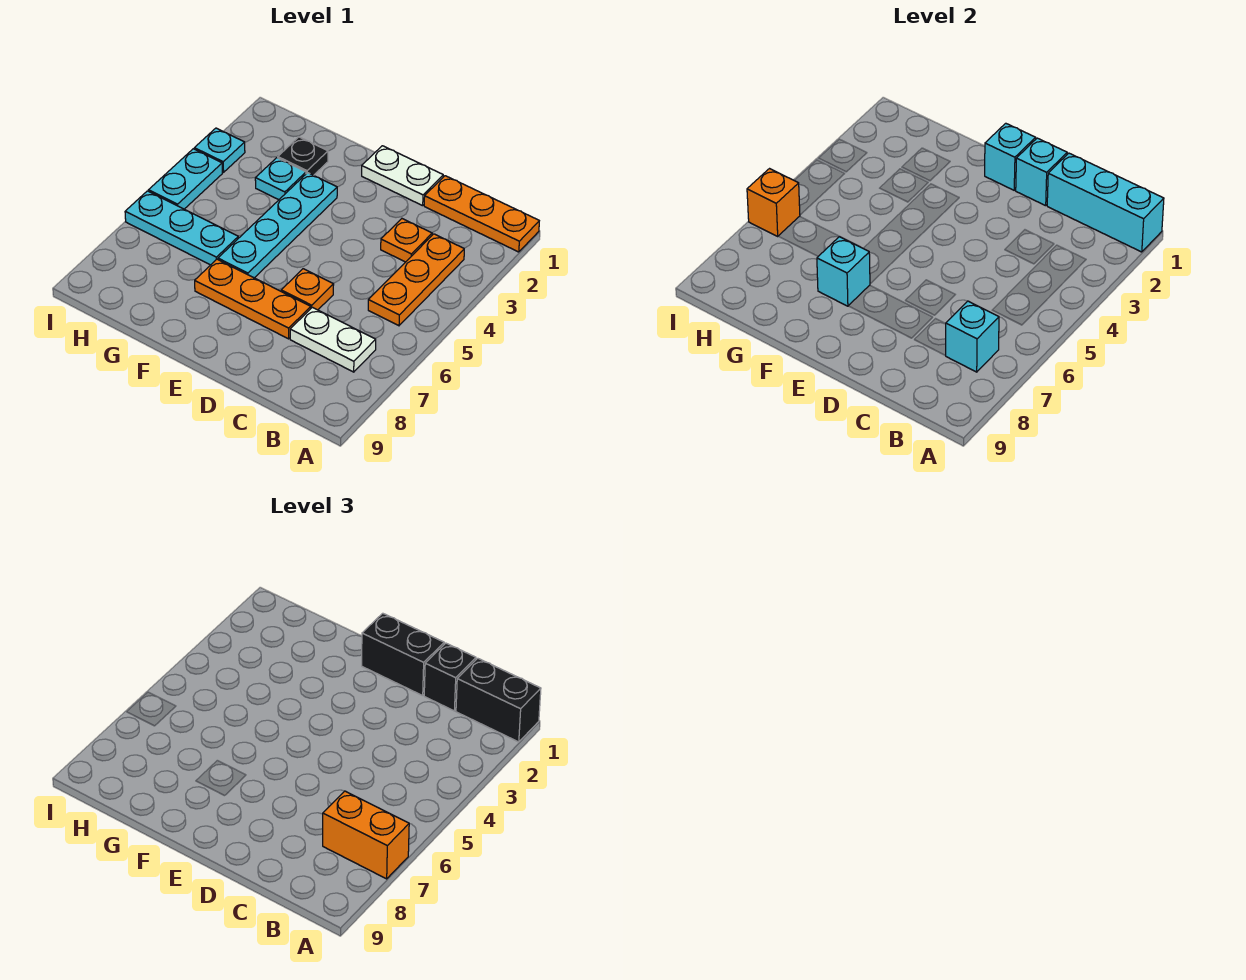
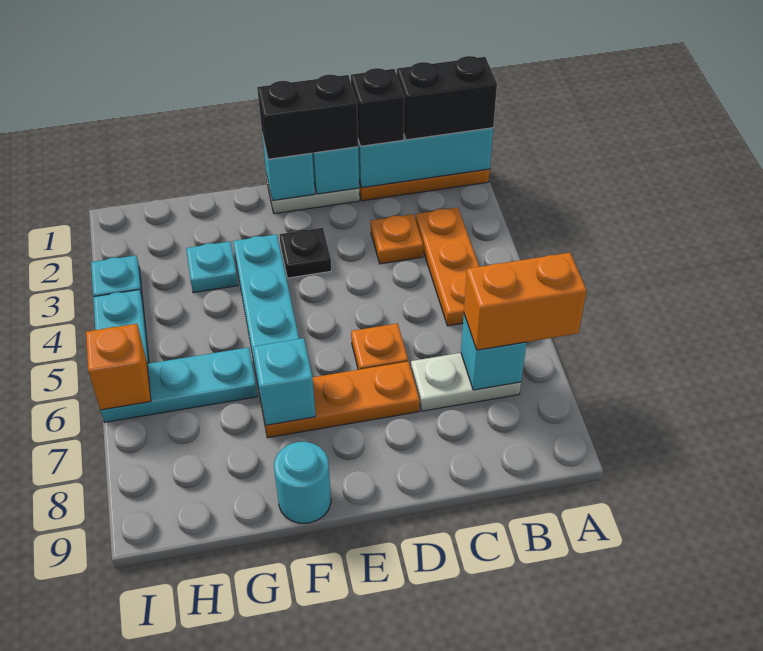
none -> cyan round brick F9 level 1
black plate G2 level 1 -> black plate E3 level 1

